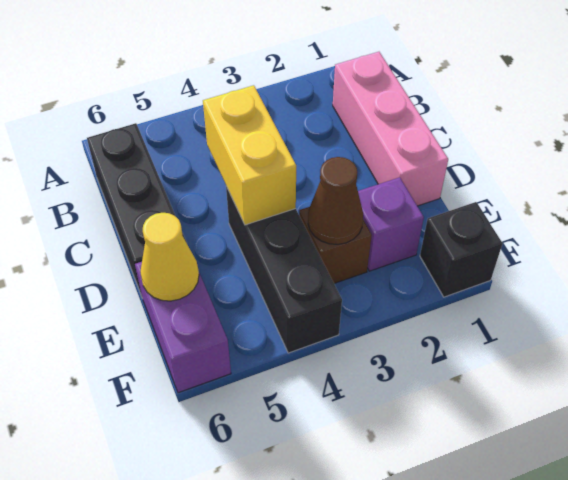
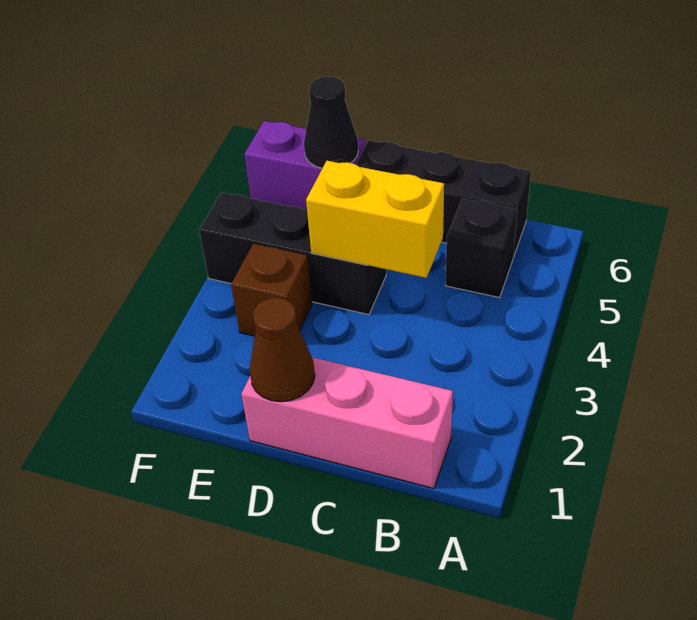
purple brick E2 level 1 -> none
brown cone E3 level 2 -> brown cone D1 level 2
yellow cone E6 level 2 -> black cone E6 level 2
black brick F1 level 1 -> black brick B5 level 1

